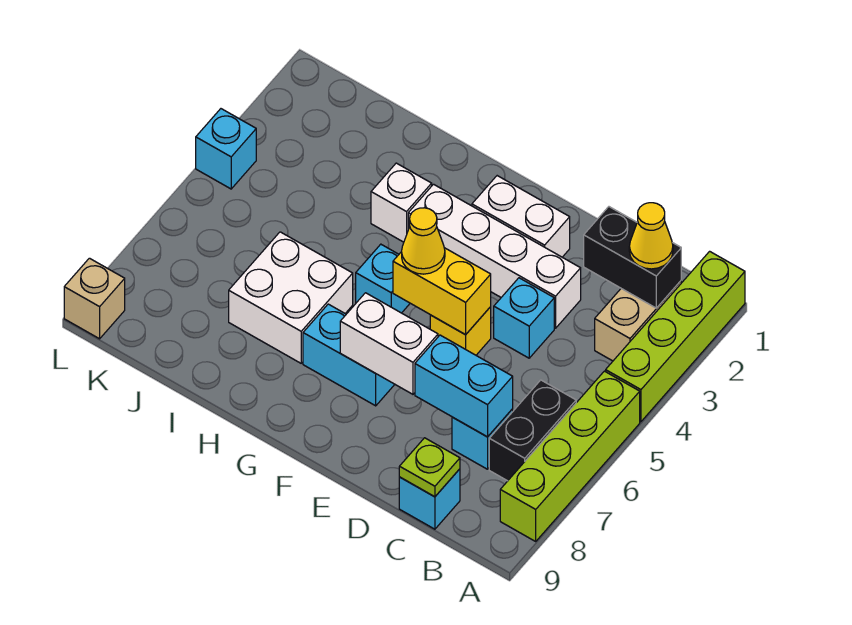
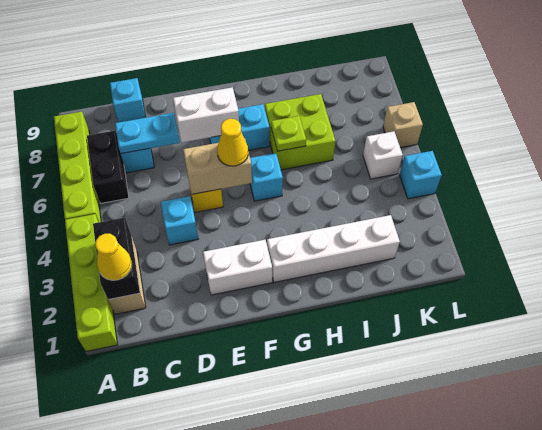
black brick B2:C2 level 2 -> black brick B2:B3 level 2
cyan brick C7:D7 level 2 -> cyan plate C7:D7 level 2
lime plate C9 level 2 -> lime plate H6 level 2
white brick D3:G3 level 1 -> white brick G2:J2 level 1
yellow brick E5:F5 level 2 -> tan brick E5:F5 level 2
white brick H3 level 1 -> white brick K5 level 1
white brick H6:I7 level 1 -> lime brick H6:I7 level 1
tan brick L9 level 1 -> tan brick L6 level 1

